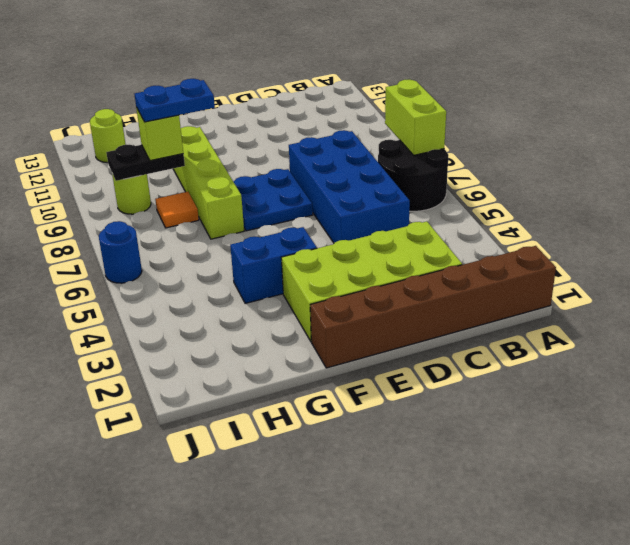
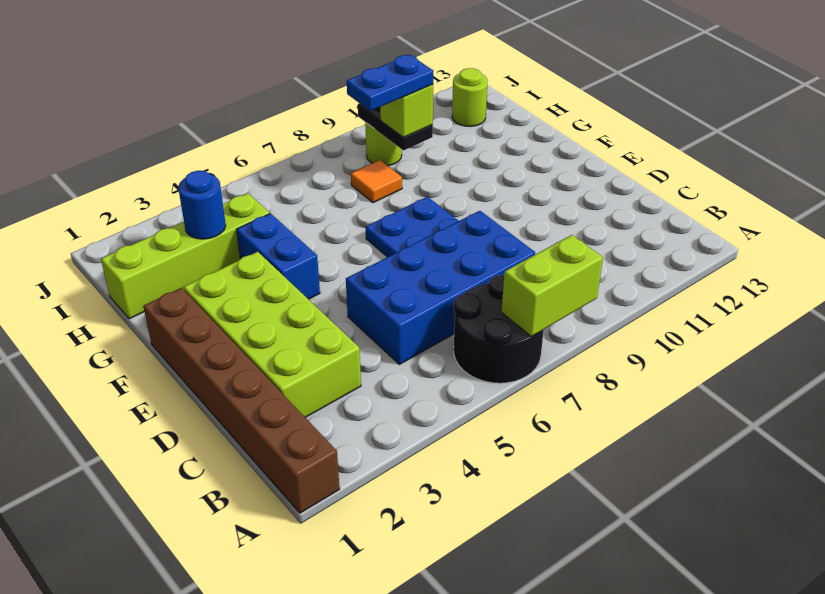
lime brick G7:G10 level 1 -> lime brick H1:H4 level 1
blue plate G9:H9 level 4 -> blue plate H8:H9 level 4
blue round brick J6 level 1 -> blue round brick H3 level 2

